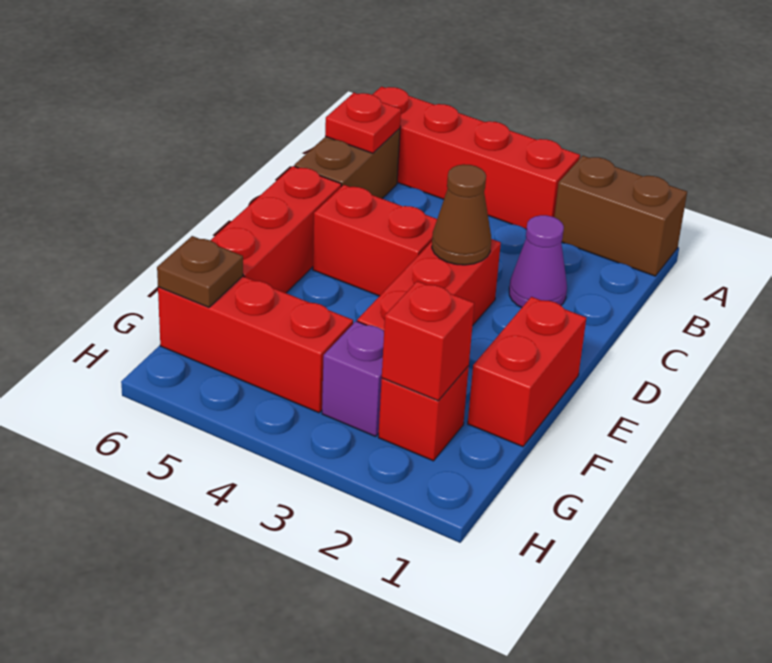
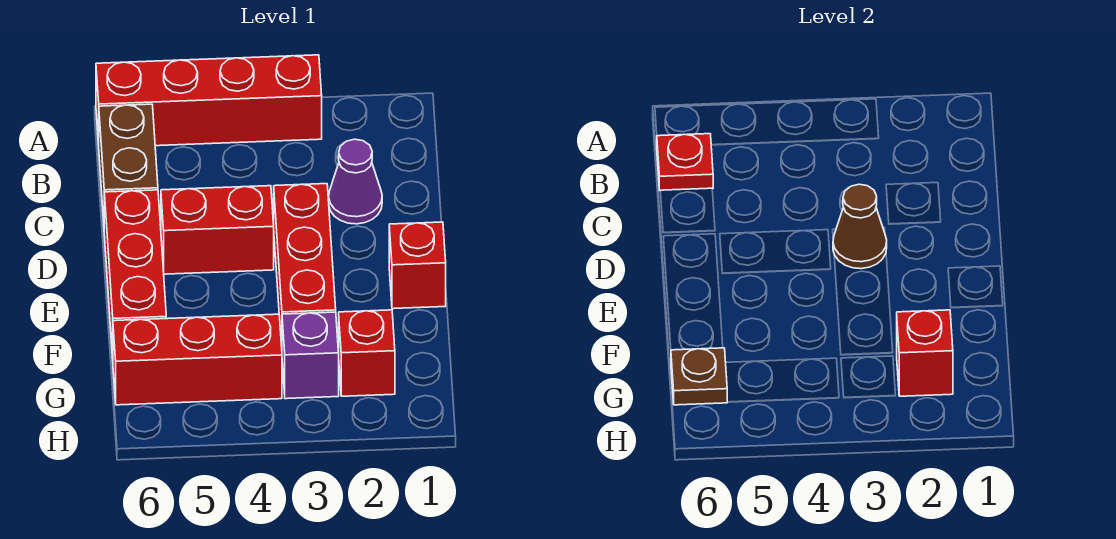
brown brick A1:A2 level 1 -> none
red brick E1:F1 level 1 -> red brick E1 level 1

